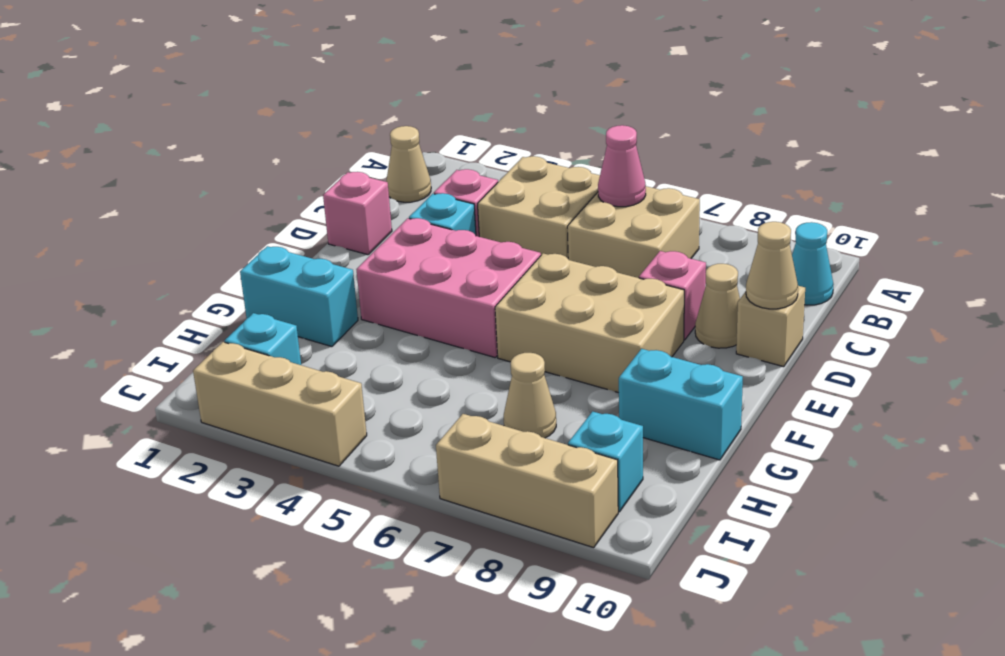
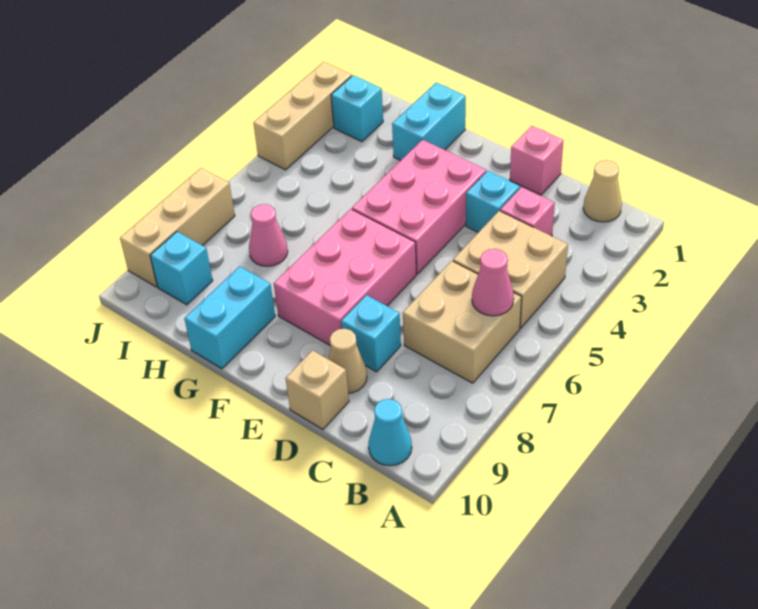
pink brick D8 level 1 -> cyan brick D8 level 1
tan cone D10 level 2 -> none
tan brick E6:F8 level 1 -> pink brick E6:F8 level 1
tan cone H7 level 1 -> pink cone H7 level 1

